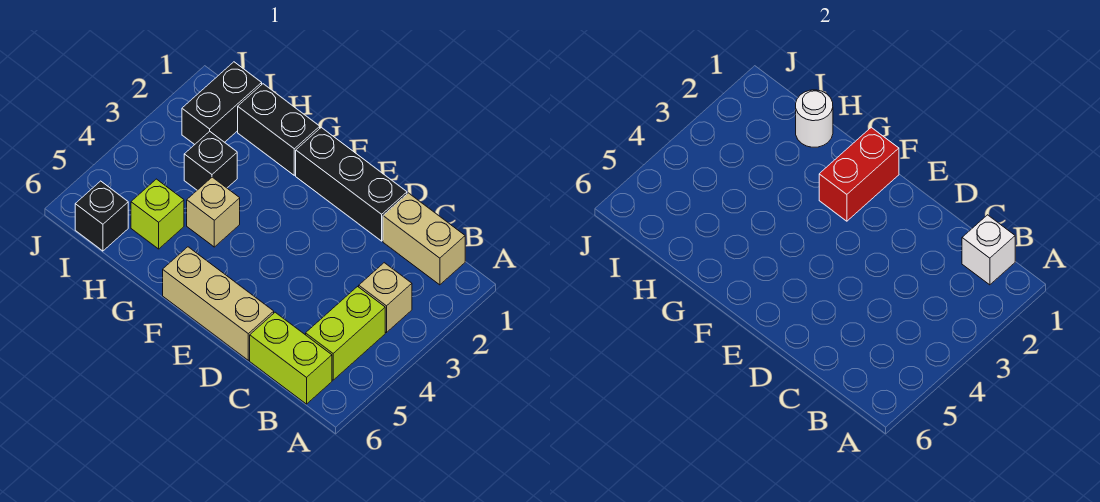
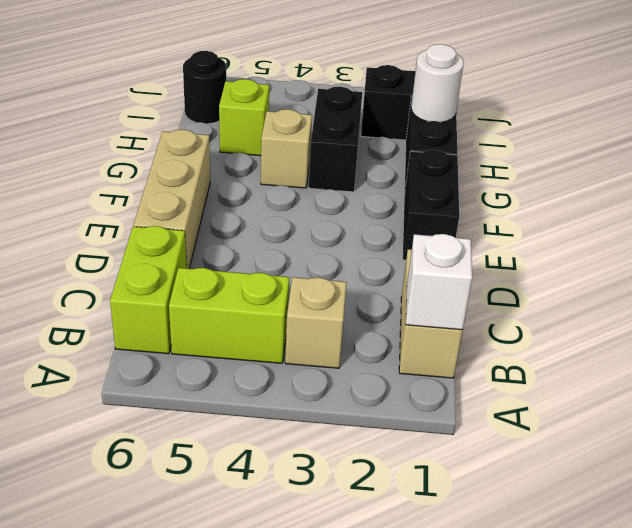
black brick D1:F1 level 1 -> black brick E1:F1 level 1
red brick F1:F2 level 2 -> none
black brick H3 level 1 -> black brick G3:H3 level 1
black brick I6 level 1 -> black round brick I6 level 1

